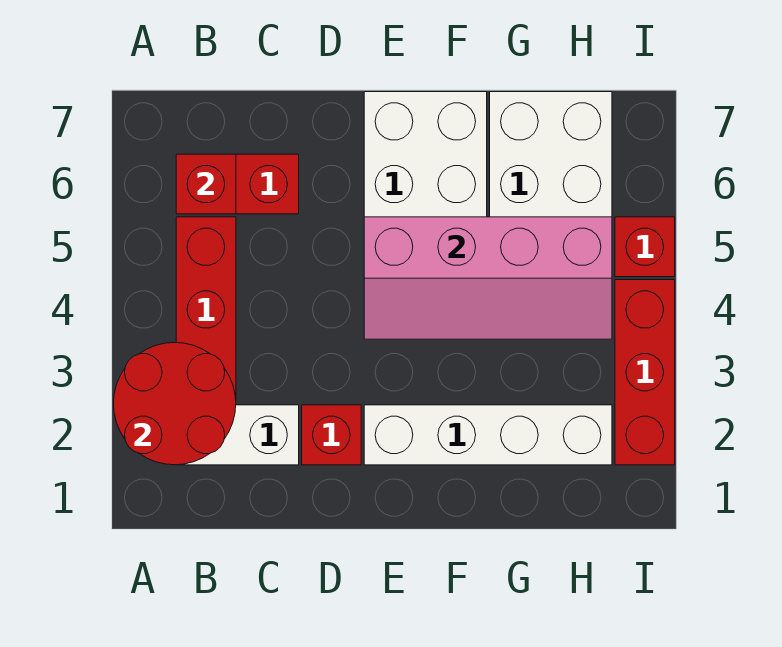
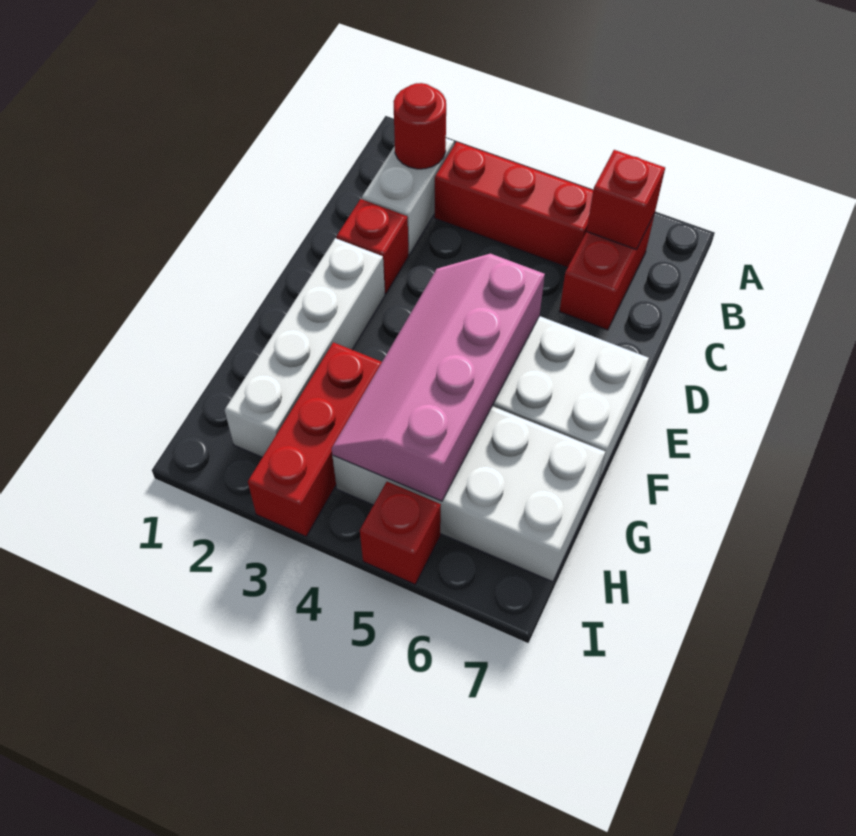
red round brick A2:B3 level 2 -> red round brick B2 level 2
red brick I2:I4 level 1 -> red brick G3:I3 level 1

